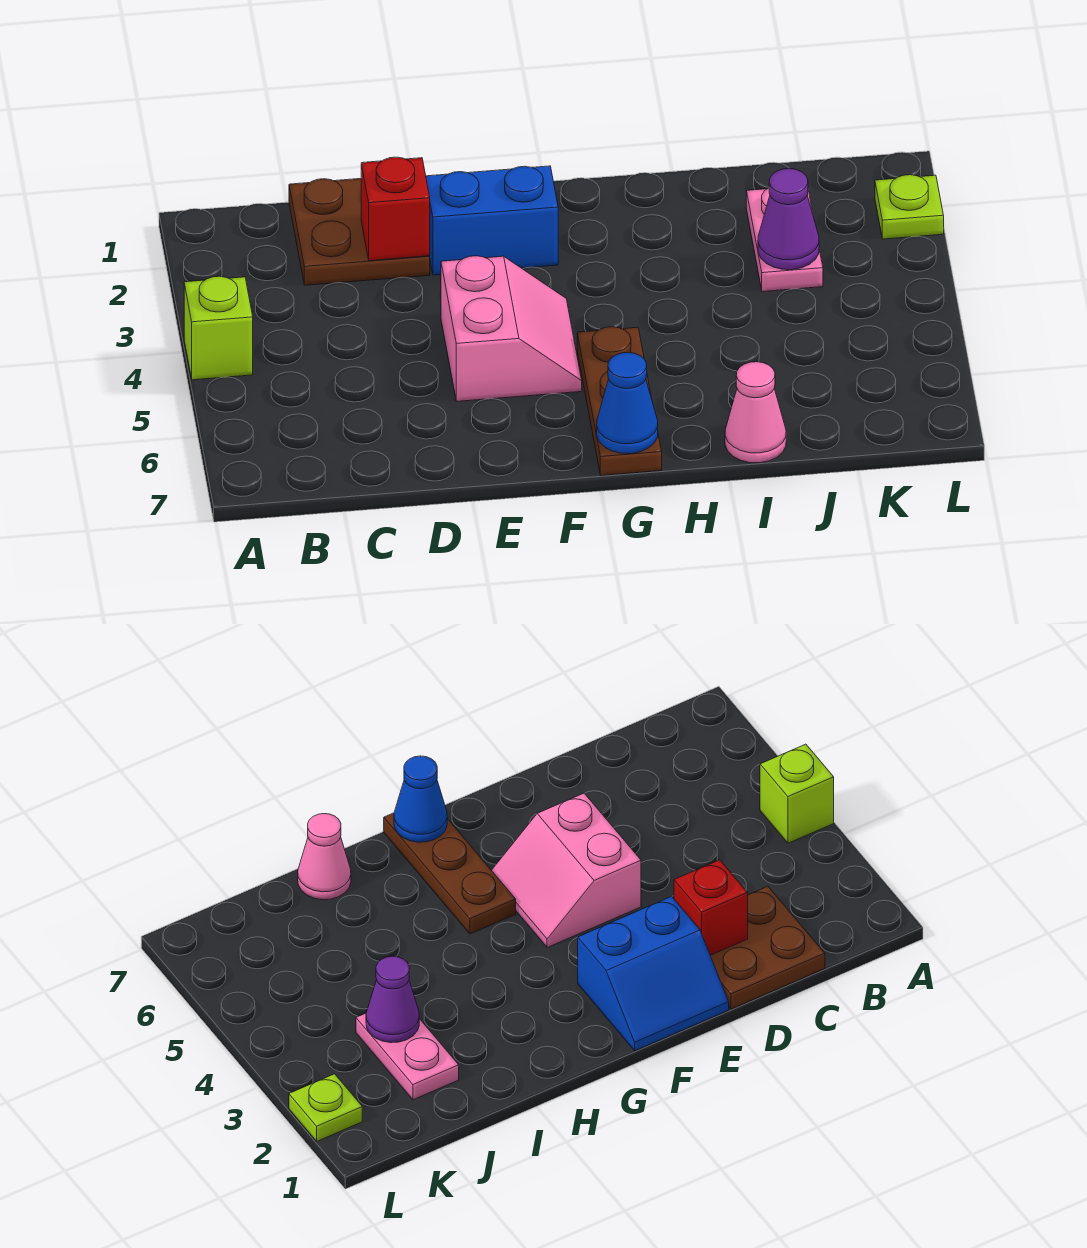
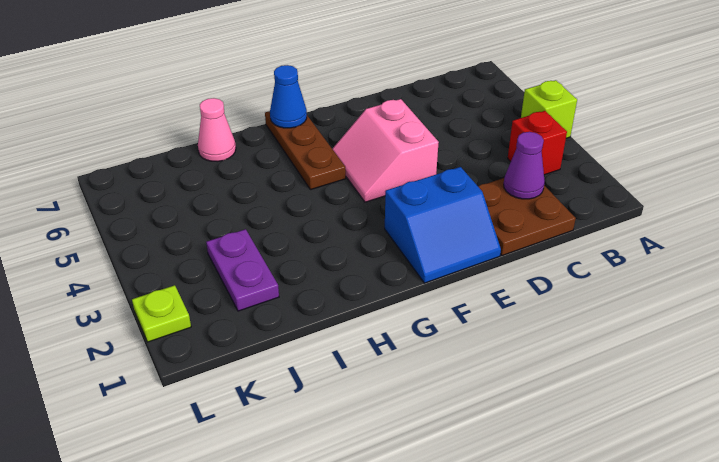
red brick D2 level 2 -> red brick B3 level 1
pink plate J2:J3 level 1 -> purple plate J2:J3 level 1
purple cone J3 level 2 -> purple cone C2 level 2

